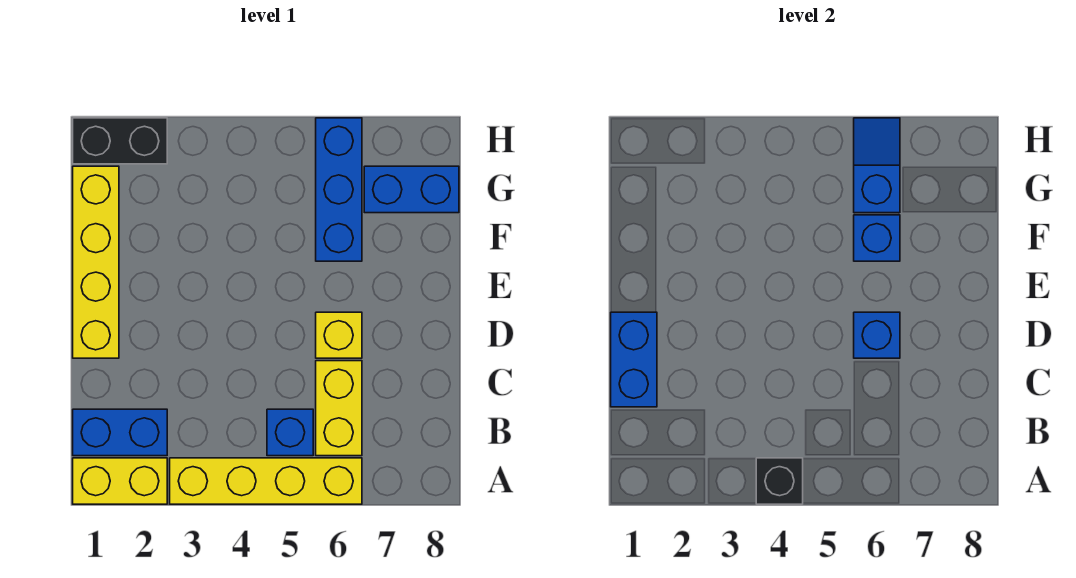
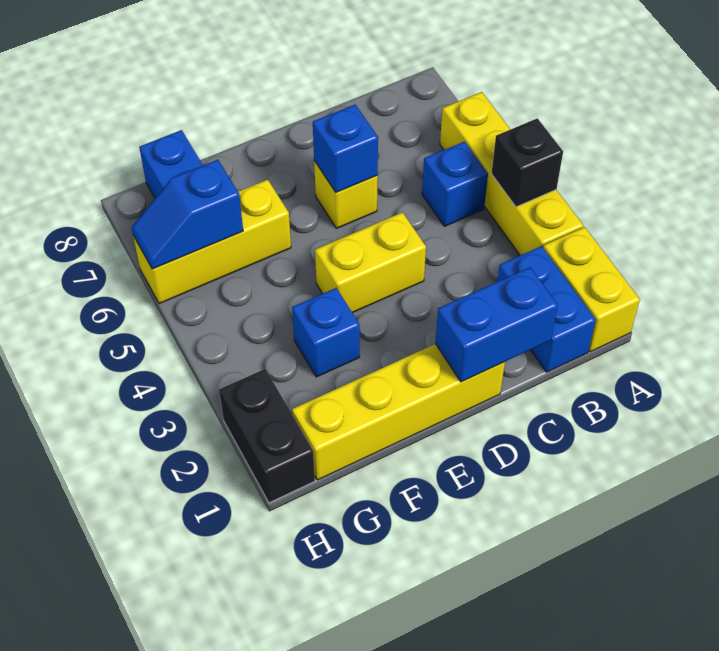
yellow brick B6:C6 level 1 -> yellow brick D4:E4 level 1
blue brick F6:H6 level 1 -> yellow brick F6:H6 level 1
blue brick F6 level 2 -> blue brick F3 level 1

